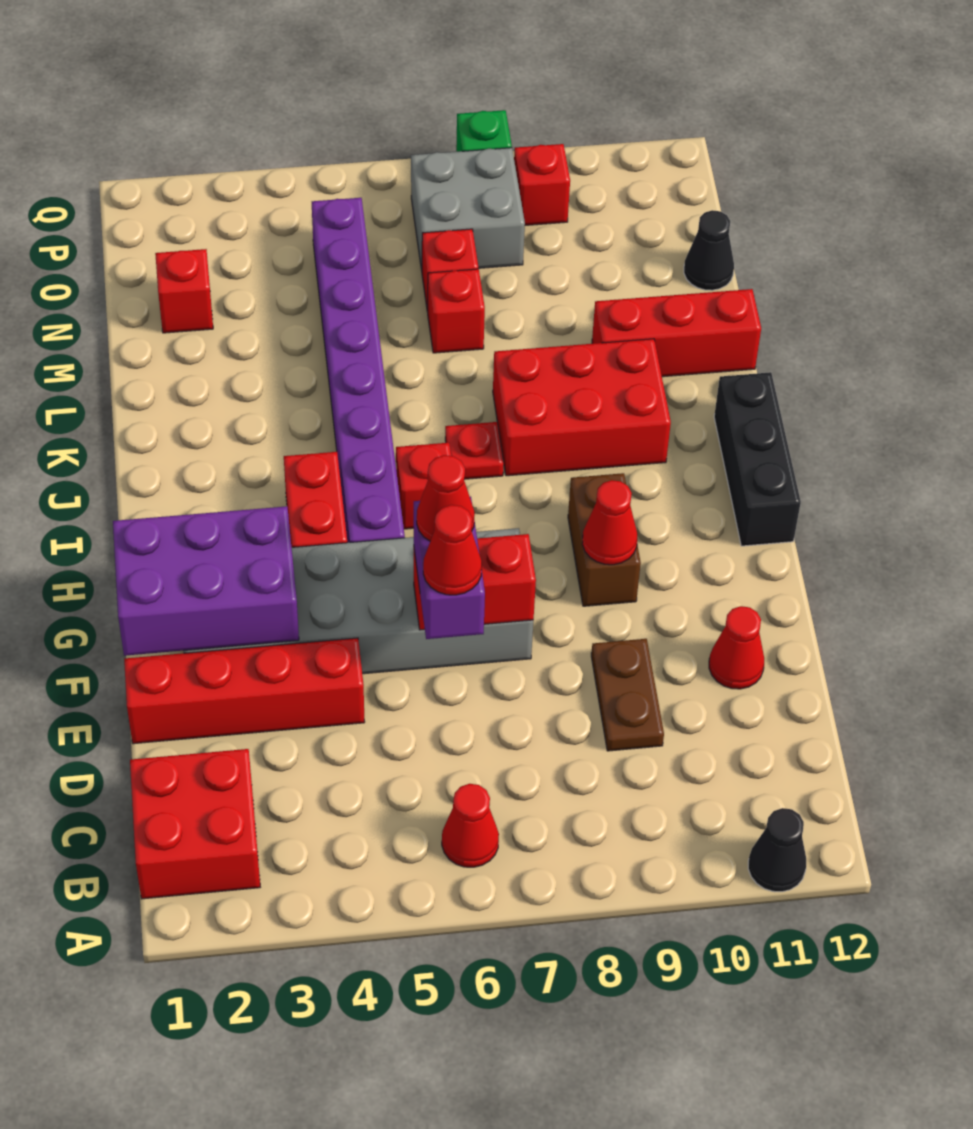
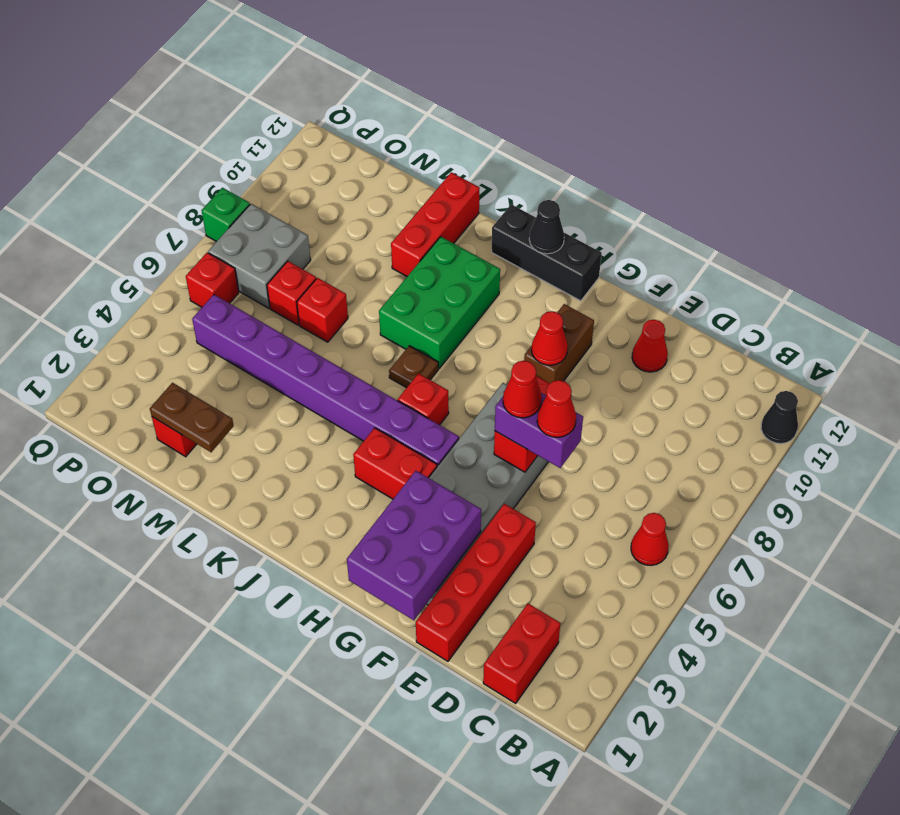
red brick B1:C2 level 1 -> red brick C1:C2 level 1
brown plate D9:E9 level 1 -> brown plate M2:N2 level 2
brown brick G9:H9 level 1 -> brown brick G9:G10 level 1
red plate J7 level 1 -> brown plate J7 level 1
red brick J8:K10 level 1 -> green brick J8:K10 level 1
black cone N12 level 1 -> black cone I12 level 2
red brick P9 level 1 -> red brick P6 level 1

